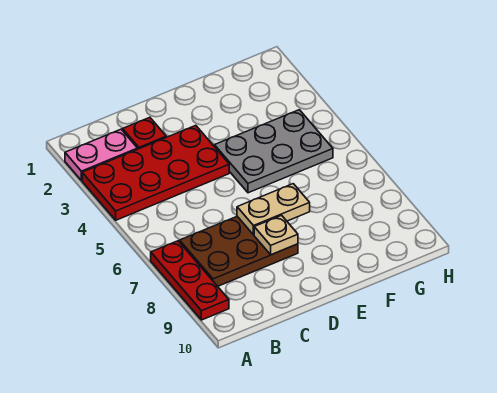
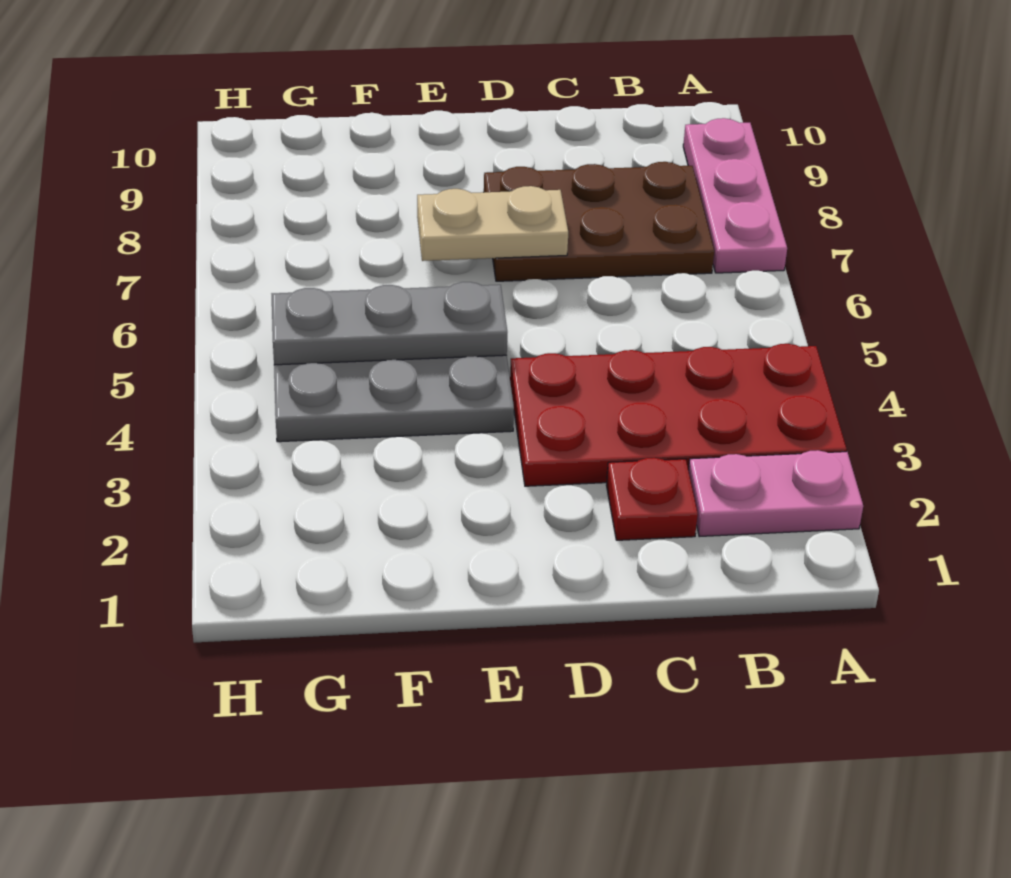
red plate A7:A9 level 1 -> pink plate A7:A9 level 1
tan plate D8 level 2 -> none
none -> grey plate E5:G5 level 2

